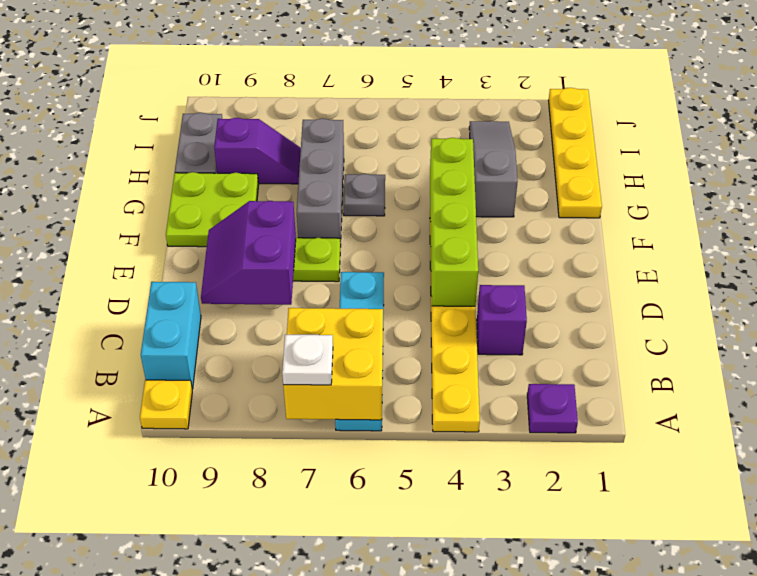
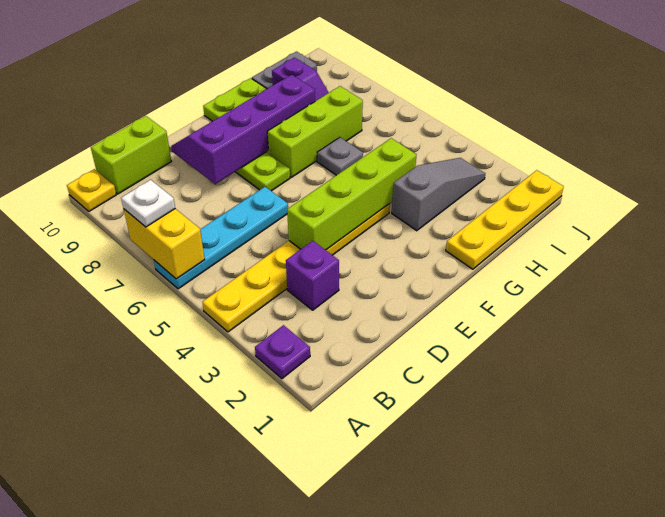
yellow brick A6:B7 level 2 -> yellow brick A6:A7 level 2
cyan brick B10:C10 level 1 -> lime brick B10:C10 level 1
purple slope D8:E9 level 2 top 8 -> purple slope D8:G9 level 2 top 8
grey brick F7:H7 level 1 -> lime brick F7:H7 level 1

